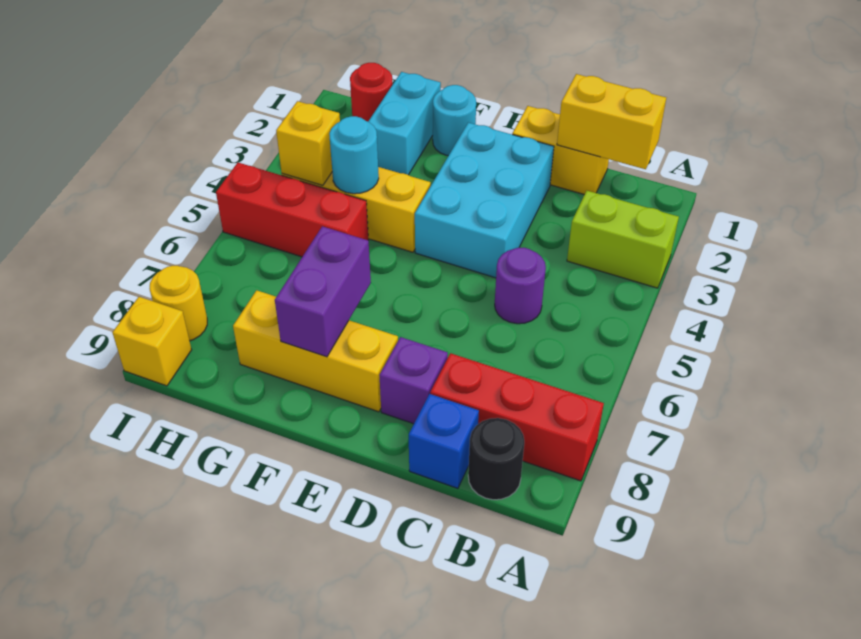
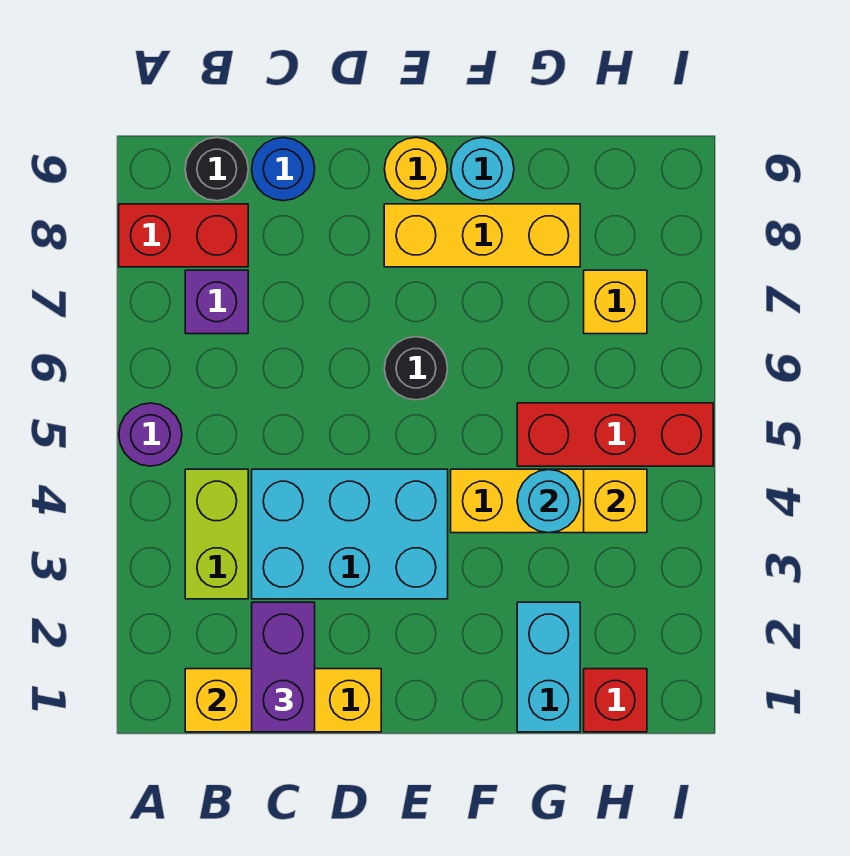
lime brick A3:B3 level 1 -> lime brick B3:B4 level 1
red brick A8:C8 level 1 -> red brick A8:B8 level 1
purple round brick C5 level 1 -> purple round brick A5 level 1
blue brick C9 level 1 -> blue round brick C9 level 1
cyan brick D2:E4 level 1 -> cyan brick C3:E4 level 1
purple brick D8 level 1 -> purple brick B7 level 1
none -> black round brick E6 level 1
cyan round brick F1 level 1 -> cyan round brick F9 level 1
purple brick F7:F8 level 2 -> purple brick C1:C2 level 3
red round brick H1 level 1 -> red brick H1 level 1
yellow round brick I8 level 1 -> yellow round brick E9 level 1
yellow brick I9 level 1 -> yellow brick H7 level 1

